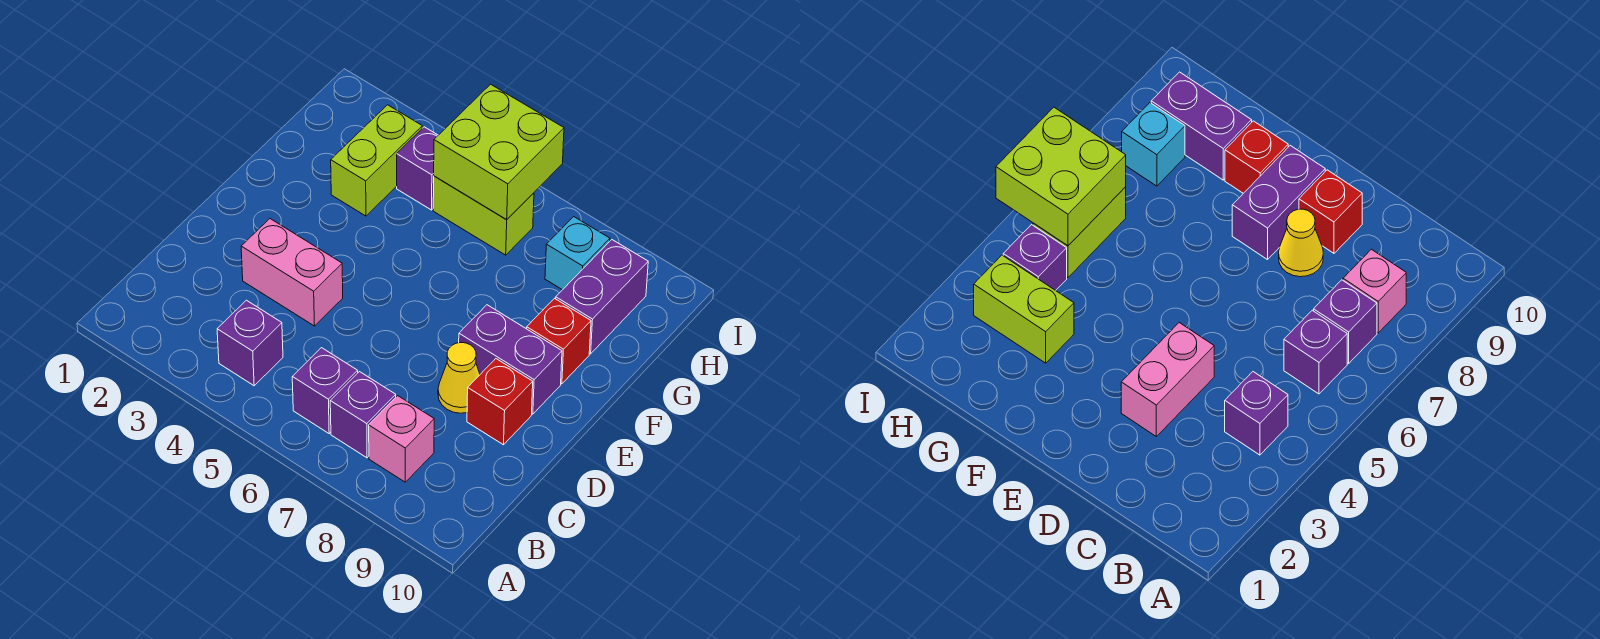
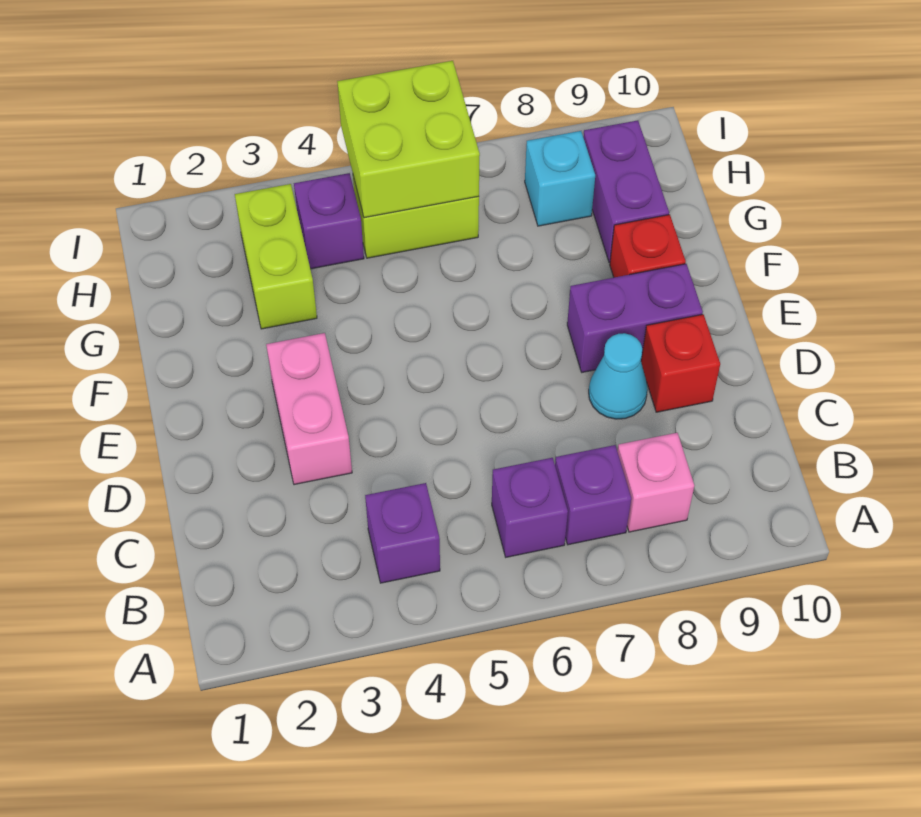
pink brick D3:D4 level 1 -> pink brick D3:E3 level 1
yellow cone D8 level 1 -> cyan cone D8 level 1

